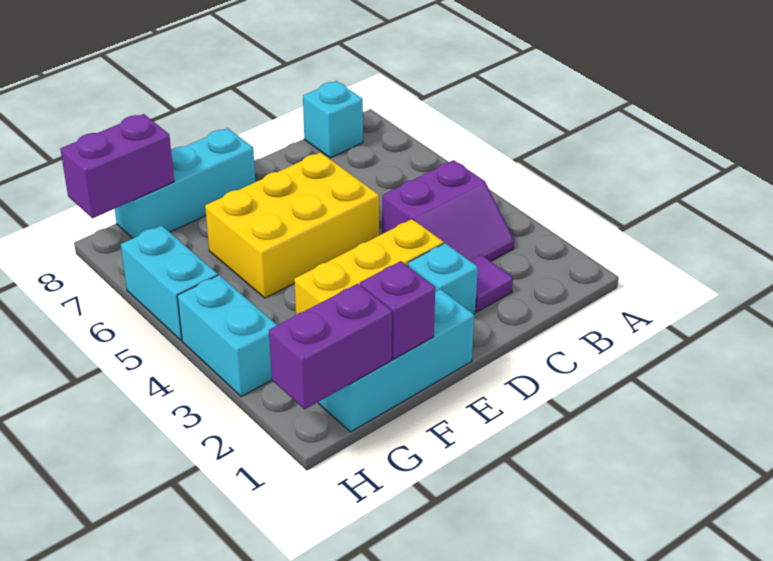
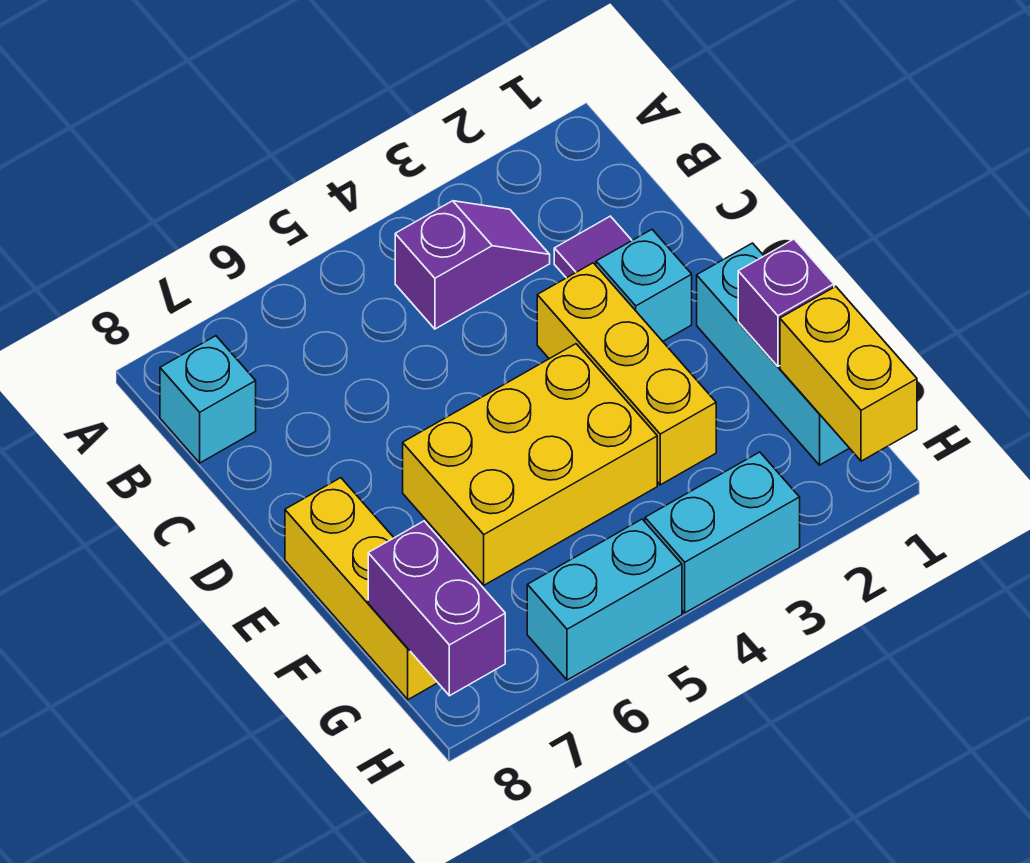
purple slope B3:C4 level 1 top 4 -> purple slope B3:B4 level 1 top 4
yellow brick D5:F6 level 1 -> yellow brick E4:F6 level 1
cyan brick E8:G8 level 1 -> yellow brick E8:G8 level 1
purple brick G1:H1 level 2 -> yellow brick G1:H1 level 2

